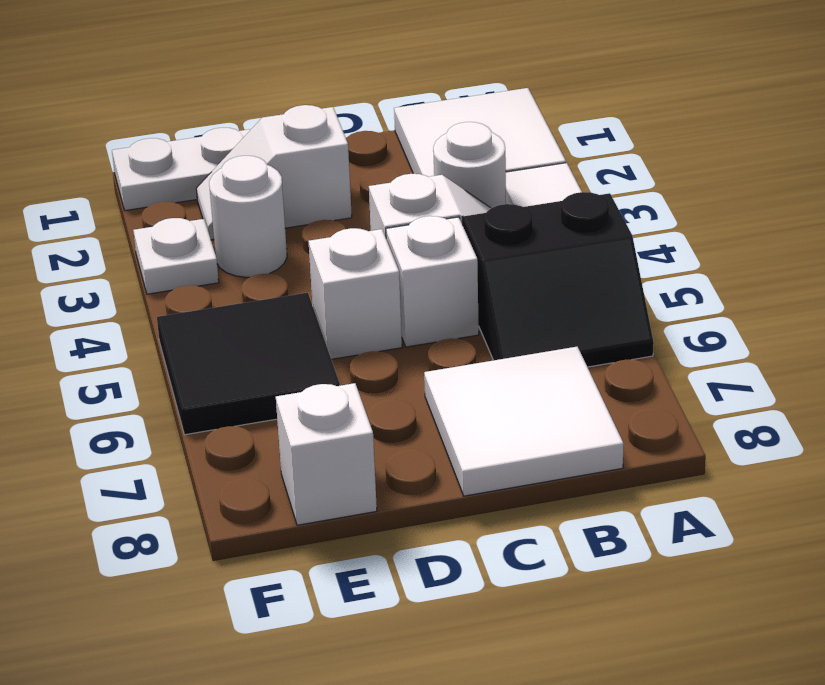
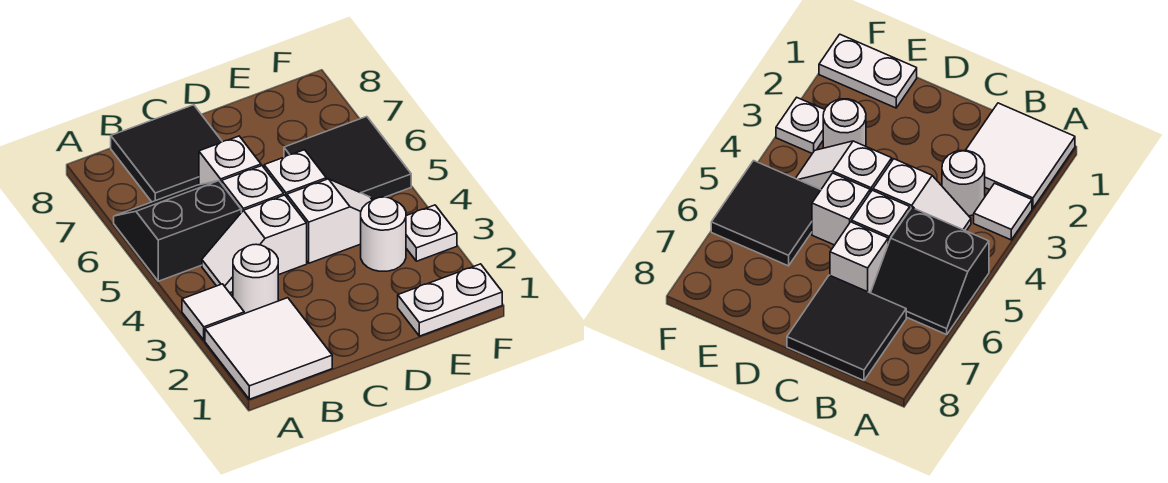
white tile B7:C8 level 1 -> black tile B7:C8 level 1
white slope D2:E2 level 1 top D -> white slope D4:E4 level 1 top D
white brick E8 level 1 -> white brick C6 level 1

